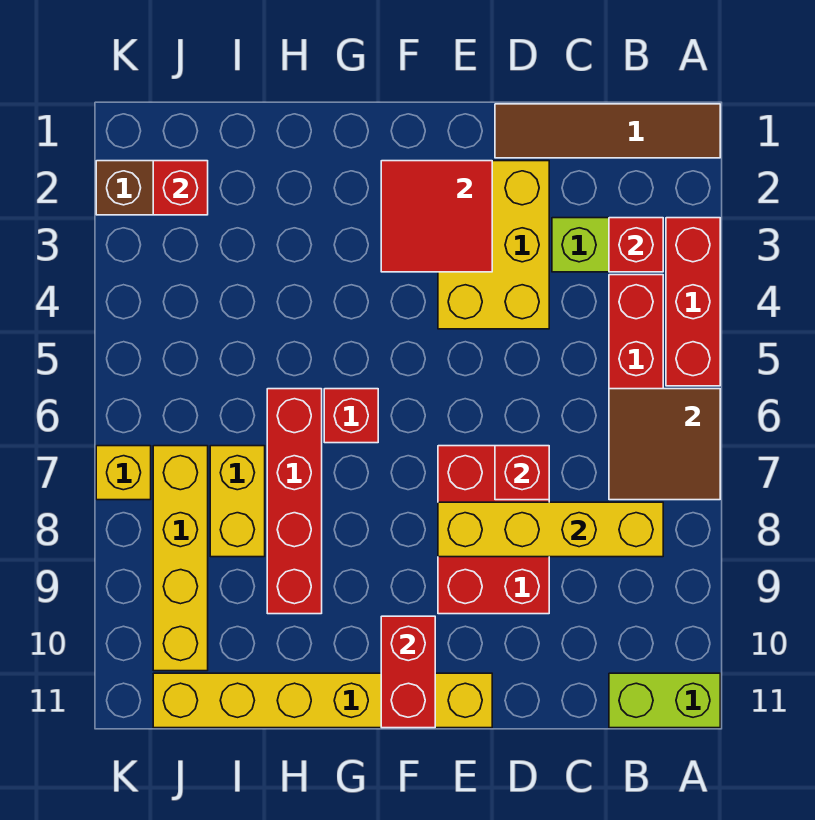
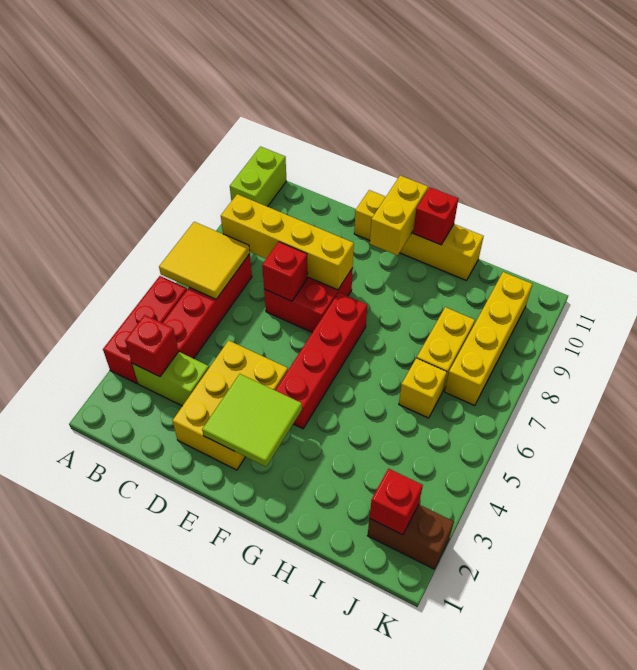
brown tile A1:D1 level 1 -> none
brown tile A6:B7 level 2 -> yellow tile A6:B7 level 2
lime brick A11:B11 level 1 -> lime brick A10:A11 level 1
red brick D7:E9 level 1 -> red brick D7:E8 level 1
red tile E2:F3 level 2 -> lime tile E2:F3 level 2
yellow brick E11:J11 level 1 -> yellow brick E11:H11 level 1
red brick F10:F11 level 2 -> yellow brick F10:F11 level 2
red brick G6 level 1 -> red brick G11 level 2
red brick H6:H9 level 1 -> red brick F4:F7 level 1
yellow brick K7 level 1 -> yellow brick I6 level 1

